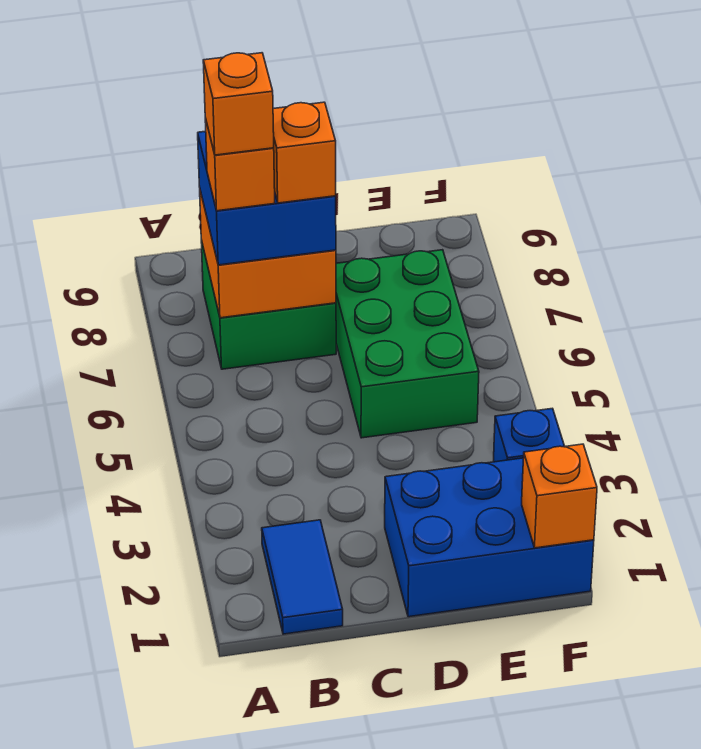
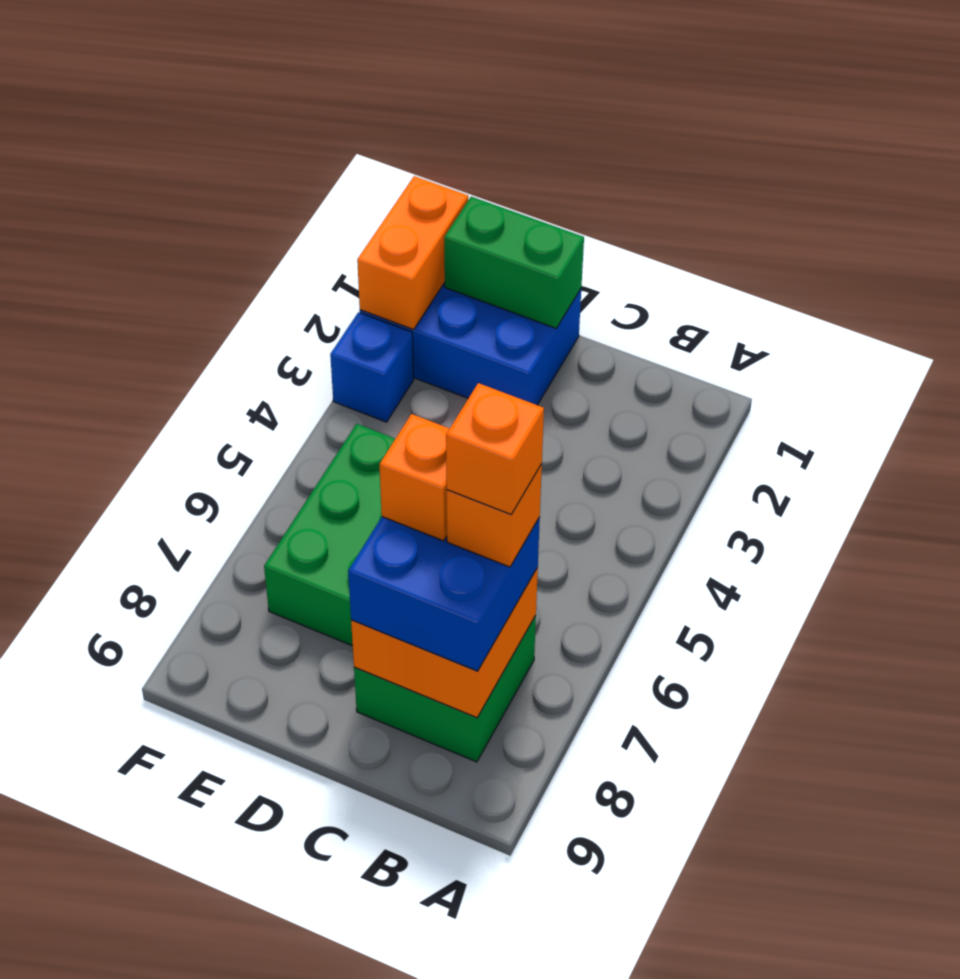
blue tile B1:B2 level 1 -> none
none -> green brick D1:E1 level 2
orange brick F1 level 2 -> orange brick F1:F2 level 2

